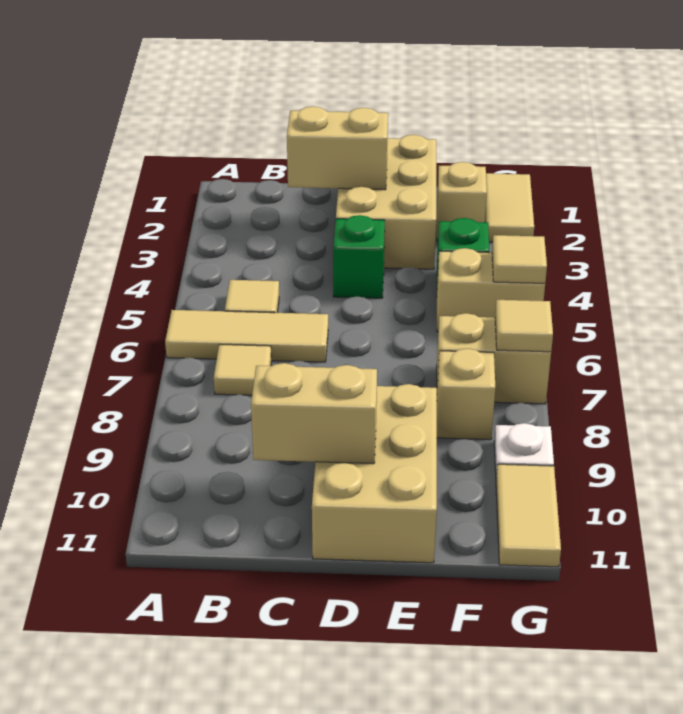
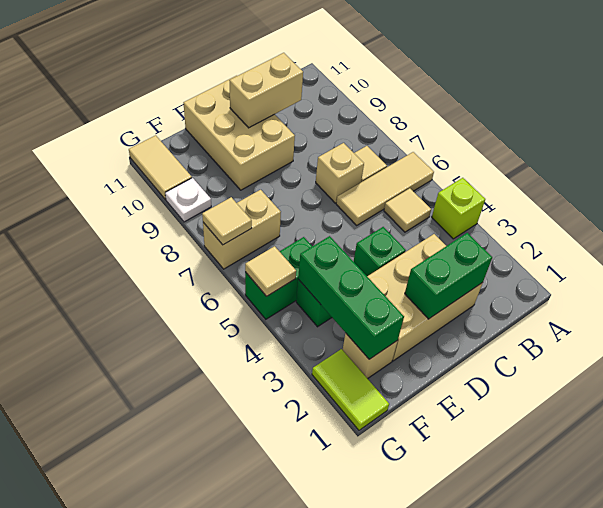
none -> lime brick A4 level 1
tan brick C2:D2 level 2 -> green brick C2:D2 level 2
tan brick D1:E3 level 1 -> tan brick C2:E3 level 1
none -> green brick F2:F4 level 2
tan brick F5:G5 level 1 -> green brick F5:G5 level 1
tan brick F8 level 1 -> tan brick C7 level 1
tan tile G1:G2 level 1 -> lime tile G1:G2 level 1

